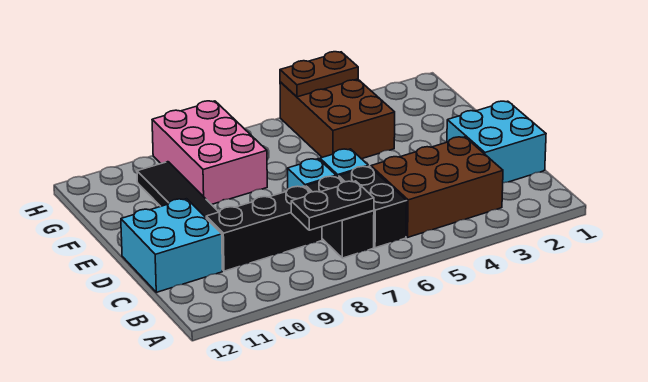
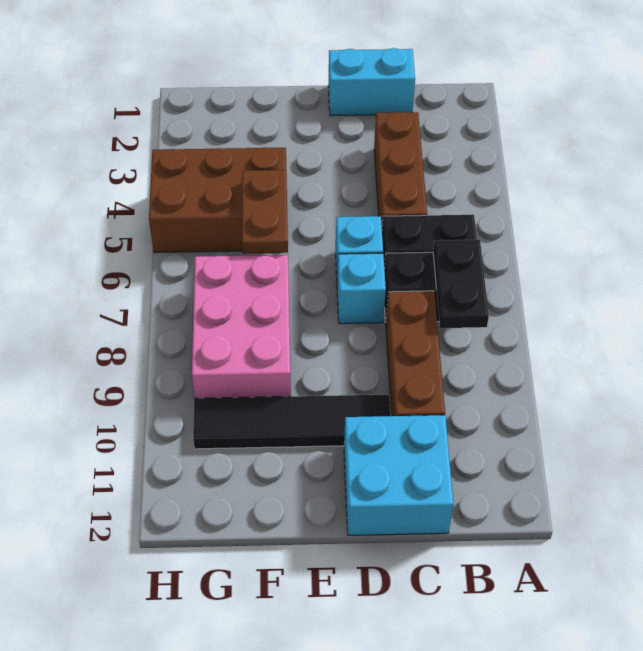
brown brick B3:C5 level 1 -> brown brick C3:C5 level 1
cyan brick C1:D2 level 1 -> cyan brick C1:D1 level 1
black brick C8:C10 level 1 -> brown brick C8:C10 level 1
pink brick F8:H9 level 1 -> pink brick F7:G9 level 1
brown plate H4:H5 level 2 -> brown plate F5:F6 level 2

